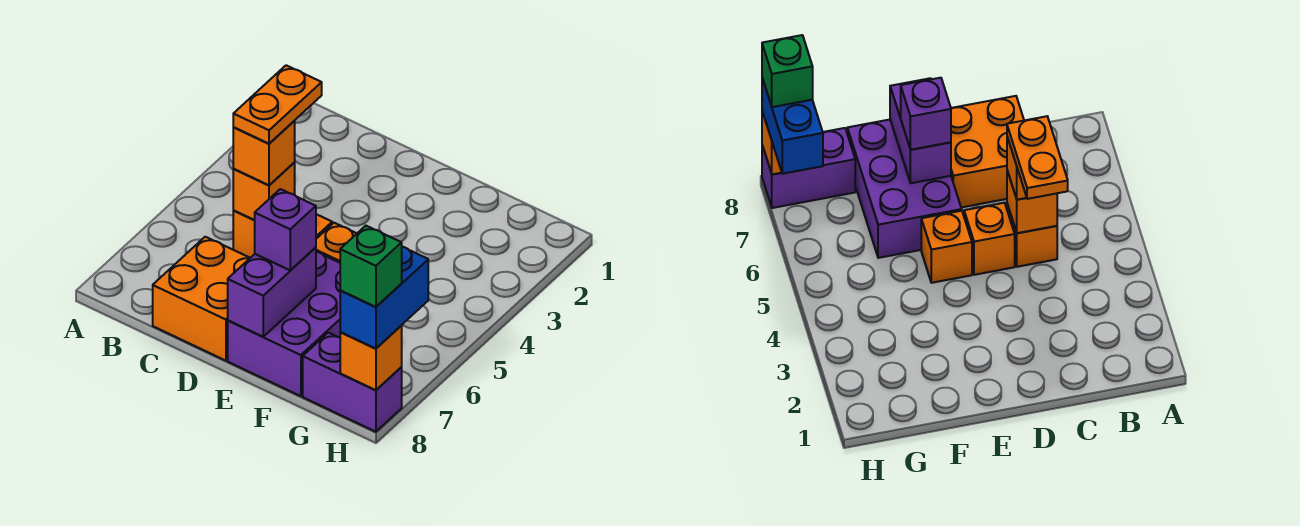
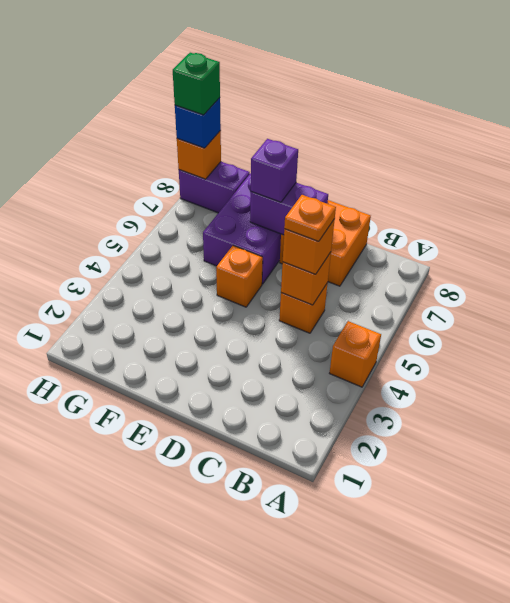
orange plate C4:C5 level 4 -> orange plate C5 level 4
orange brick D5 level 1 -> orange brick A4 level 1
purple brick E7:E8 level 2 -> purple brick D7:E7 level 2
blue brick H7:H8 level 3 -> blue brick H8 level 3

